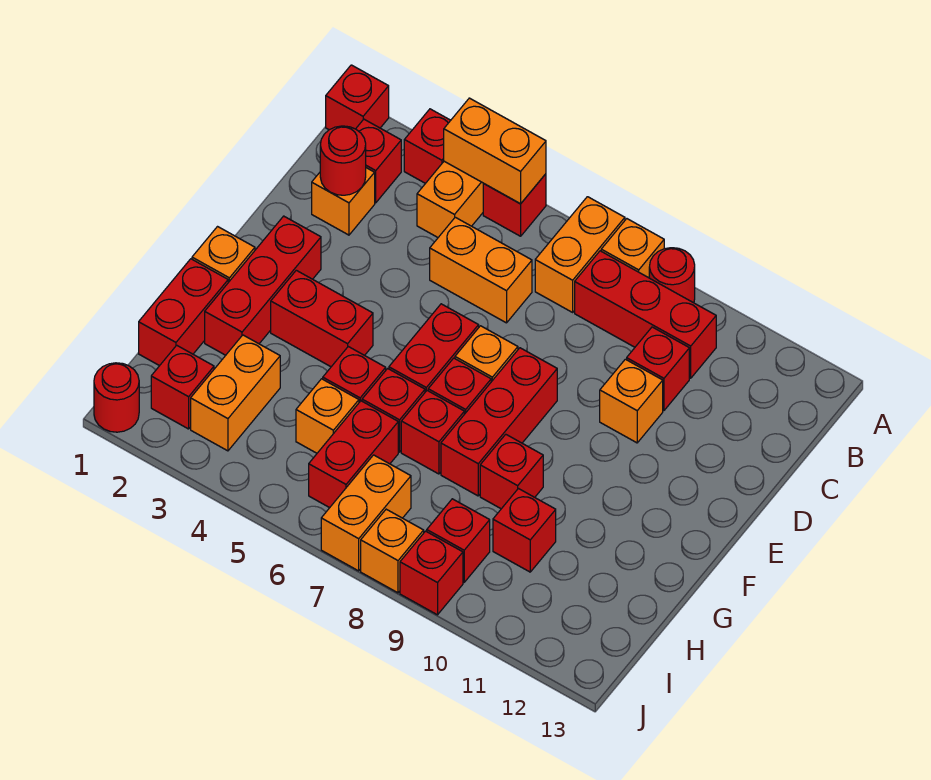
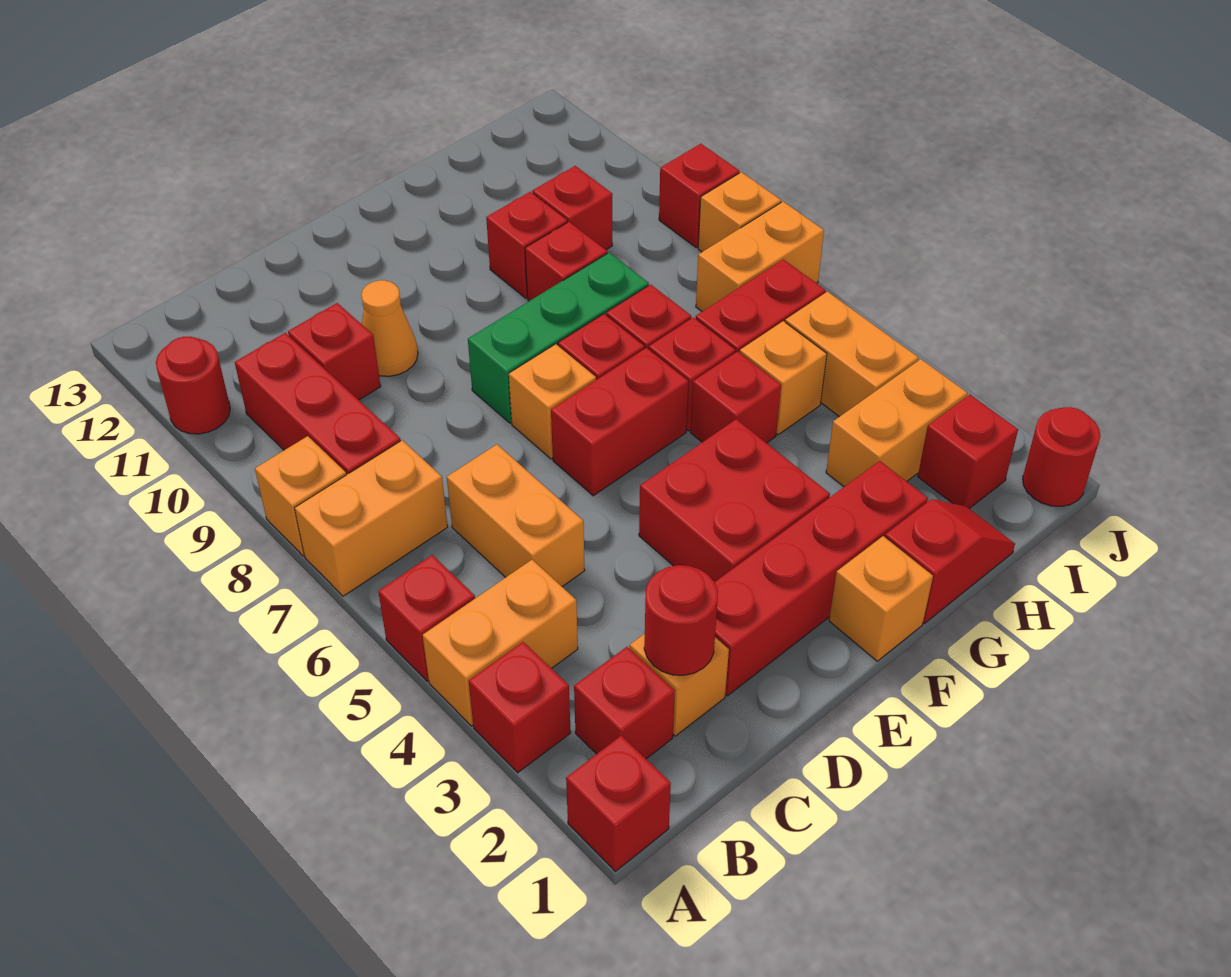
orange brick A4:A5 level 2 -> orange brick I4:I5 level 1
red round brick A9 level 1 -> red round brick A11 level 1
orange brick D10 level 1 -> orange cone D10 level 1
red brick E2:G2 level 1 -> red brick D2:G2 level 1
red brick E8:G8 level 1 -> green brick E8:G8 level 1
red brick F3:F4 level 1 -> red brick E3:F4 level 1
red brick G1:H1 level 1 -> red slope G1:H1 level 1 top G
red brick I9 level 1 -> red brick G10 level 1

